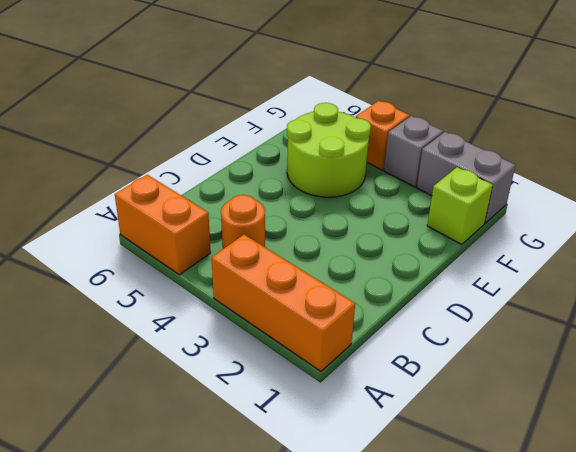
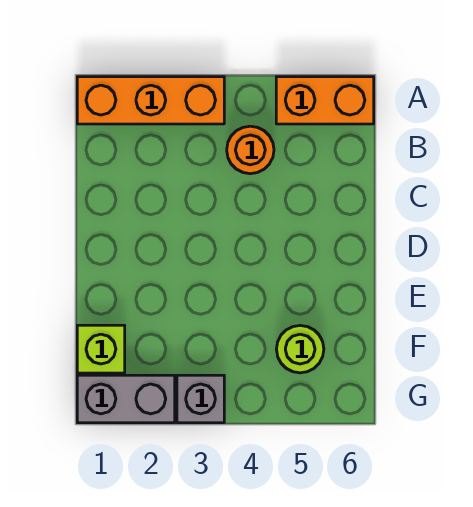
lime round brick E4:F5 level 1 -> lime round brick F5 level 1
orange brick G4 level 1 -> none

